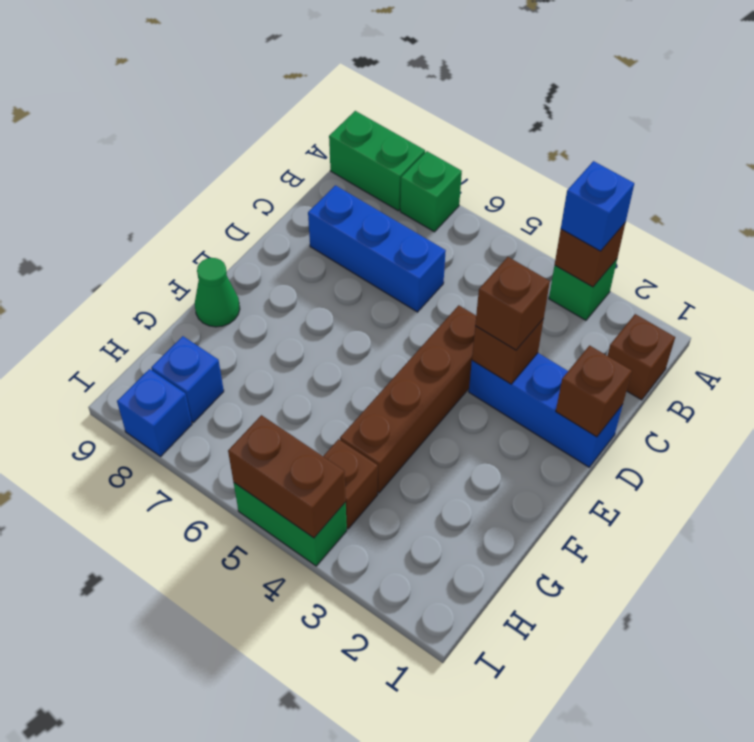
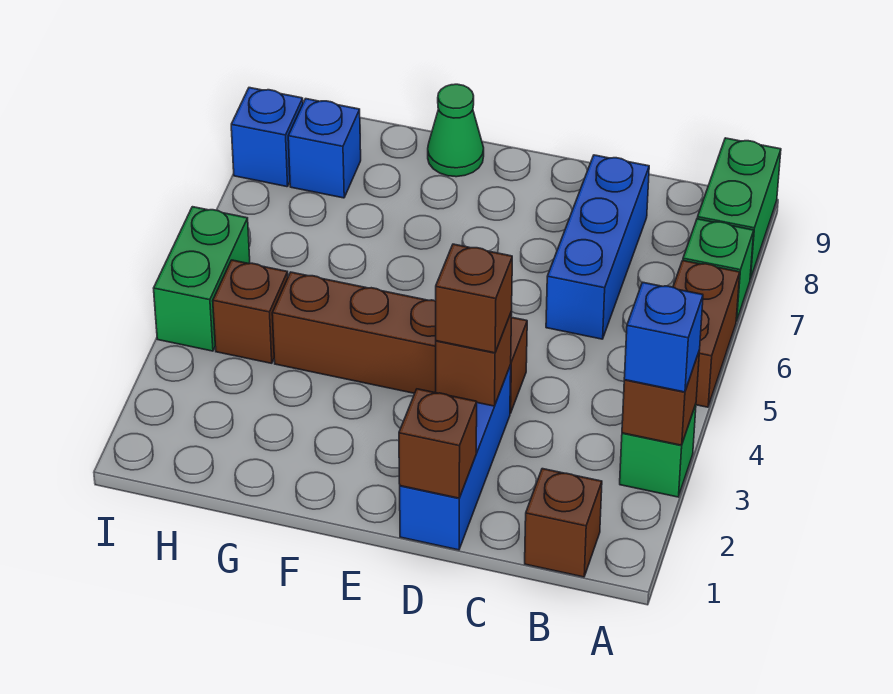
brown brick I4:I5 level 2 -> brown brick A5:A6 level 1

